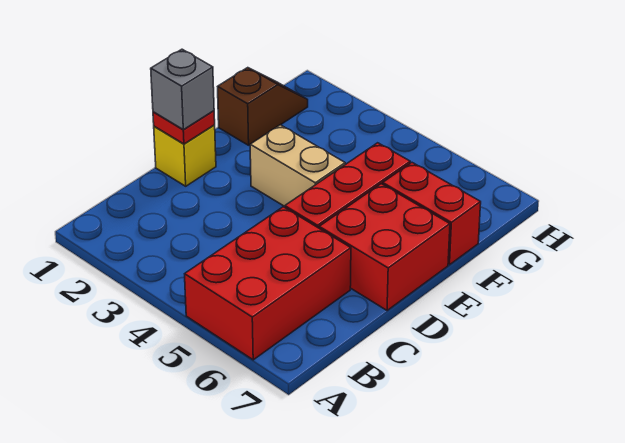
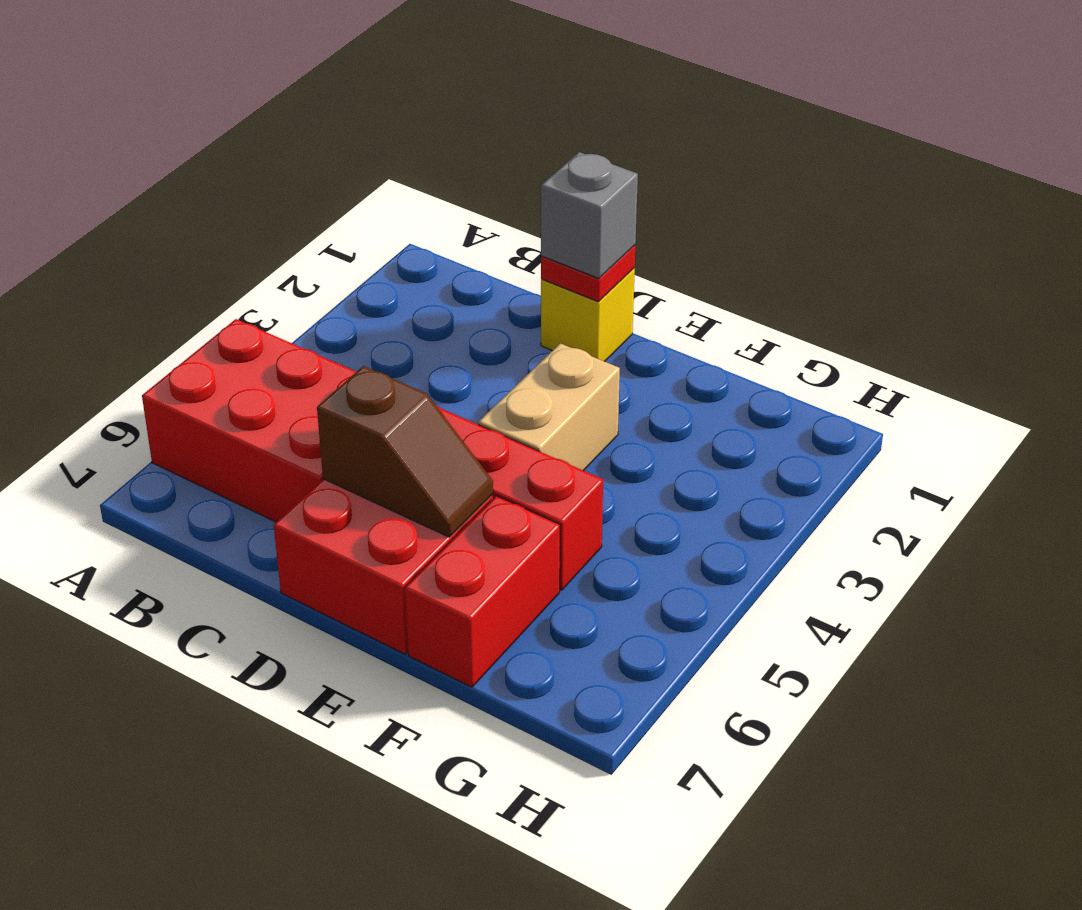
brown slope F1:G1 level 1 top F -> brown slope D6:E6 level 2 top D

